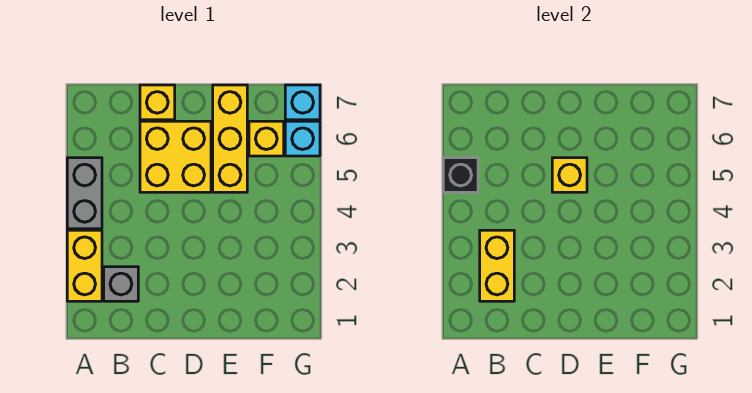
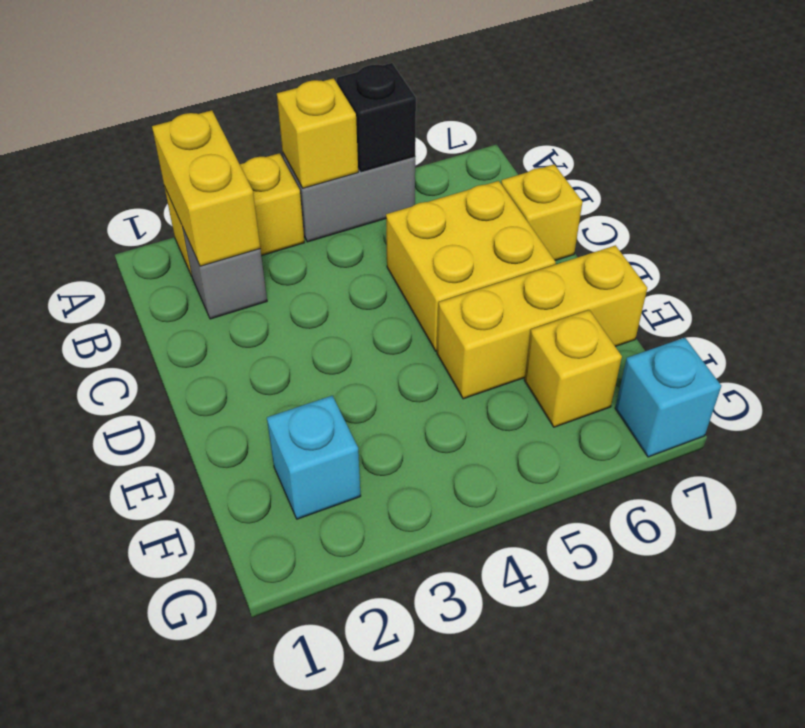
yellow brick B2:B3 level 2 -> yellow brick A2:B2 level 2
yellow brick D5 level 2 -> yellow brick A4 level 2
cyan brick G6 level 1 -> cyan brick F2 level 1

